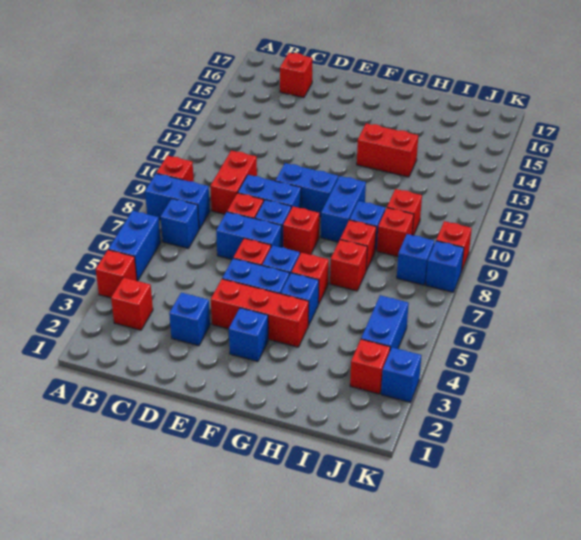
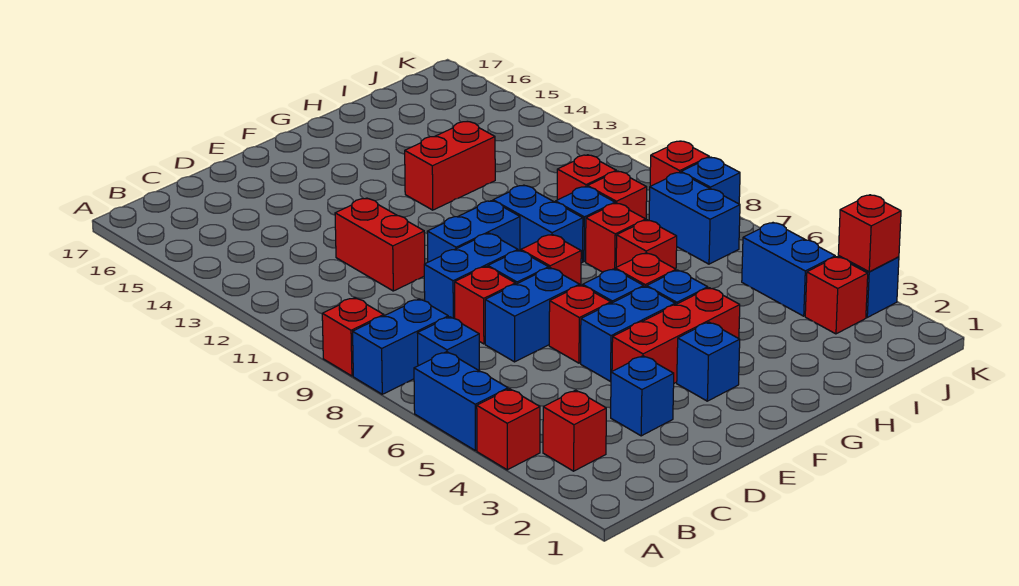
red brick C9:C10 level 1 -> red brick D11:D12 level 1
red brick C16 level 1 -> red brick K3 level 2
blue brick J8 level 1 -> blue brick J7:J8 level 1

